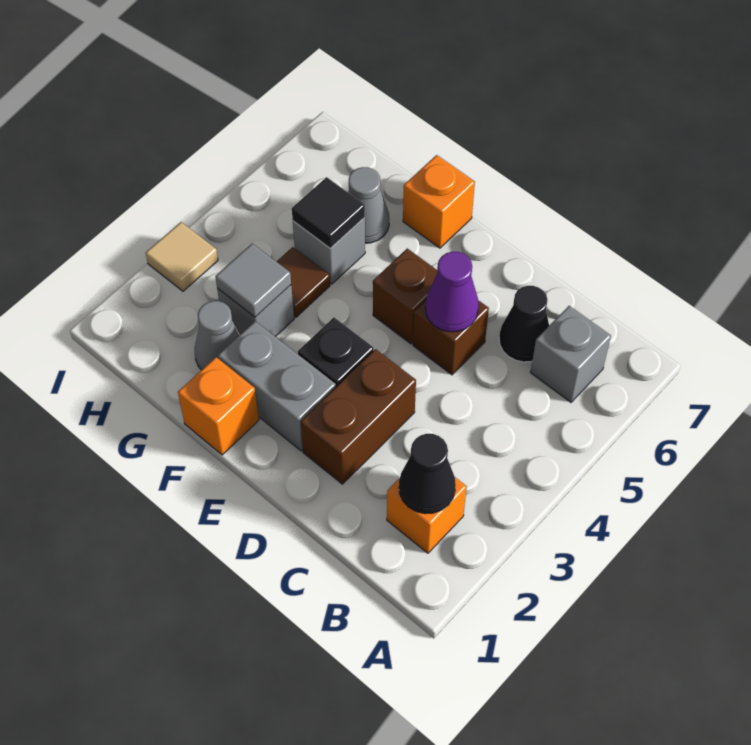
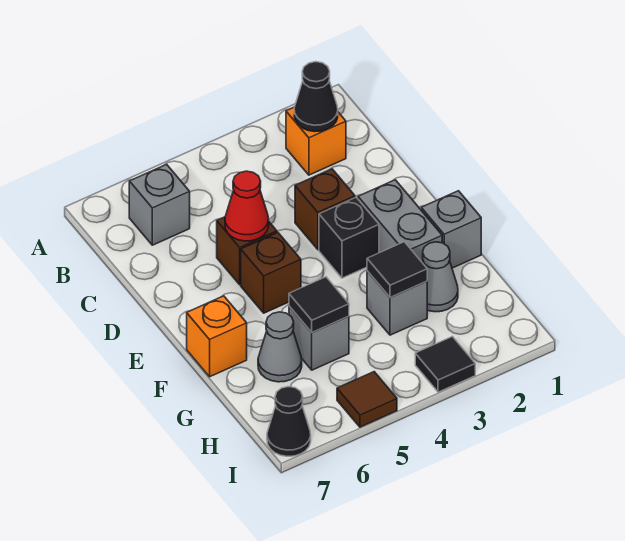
black cone C6 level 1 -> black cone I7 level 1
brown brick D2:D3 level 1 -> brown brick D3 level 1
purple cone D5 level 2 -> red cone D5 level 2
orange brick F1 level 1 -> grey brick F1 level 1
grey tile G3 level 2 -> black tile G3 level 2
brown tile G4 level 1 -> brown tile I5 level 1
tan tile I3 level 1 -> black tile I3 level 1

